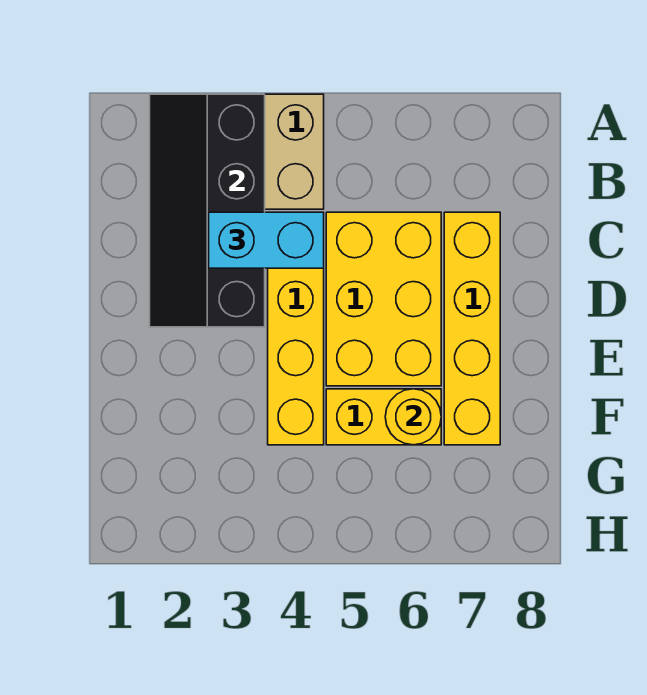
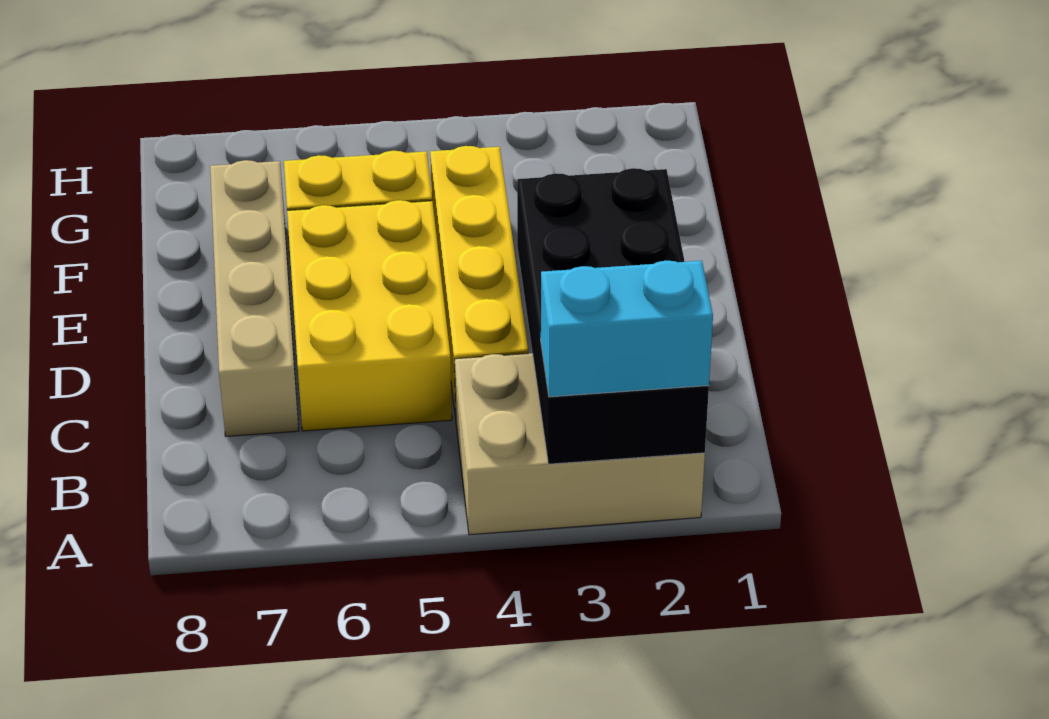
black slope A2:D3 level 2 top 3 -> black brick A2:D3 level 2
cyan brick C3:C4 level 3 -> cyan brick A2:A3 level 3
yellow brick C7:F7 level 1 -> tan brick C7:F7 level 1
yellow round brick F6 level 2 -> none

